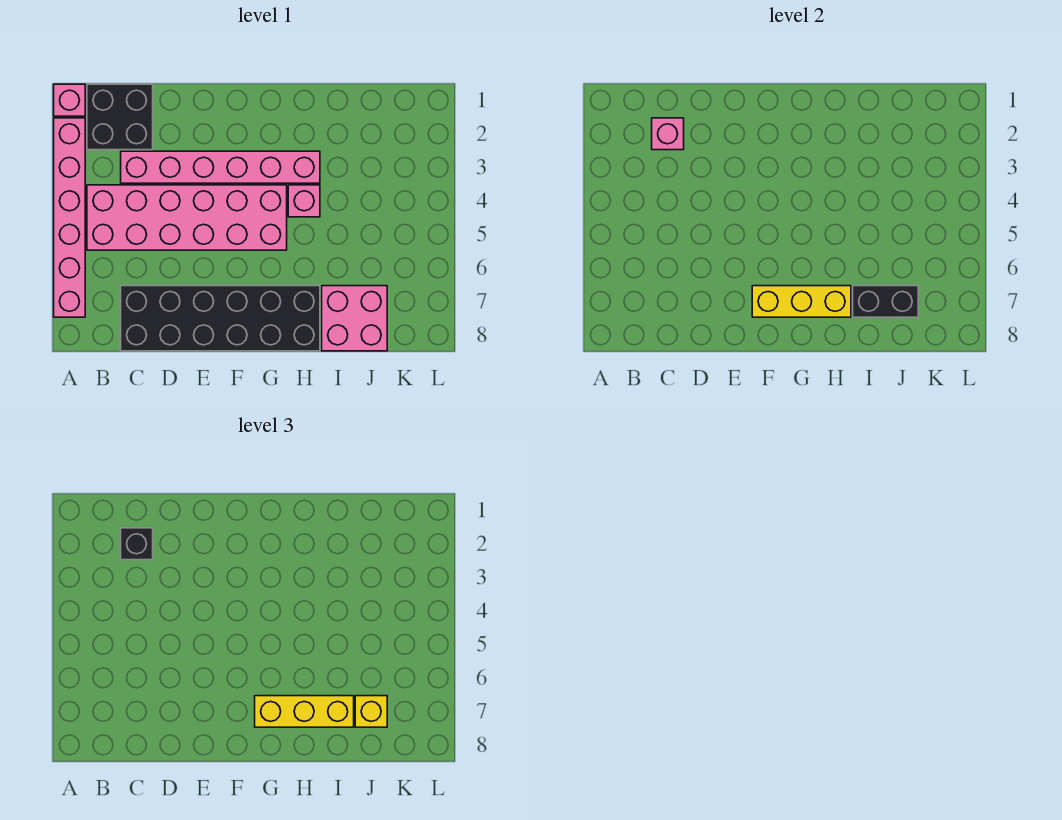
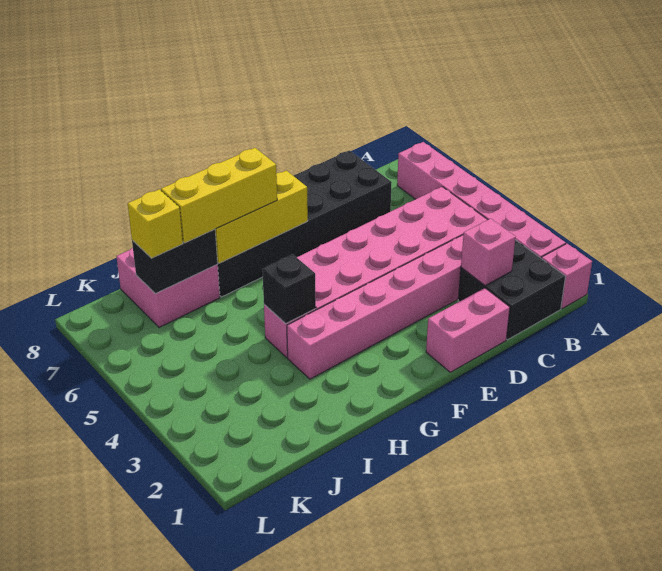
black brick C2 level 3 -> black brick H4 level 2
none -> pink brick D1:E1 level 1

